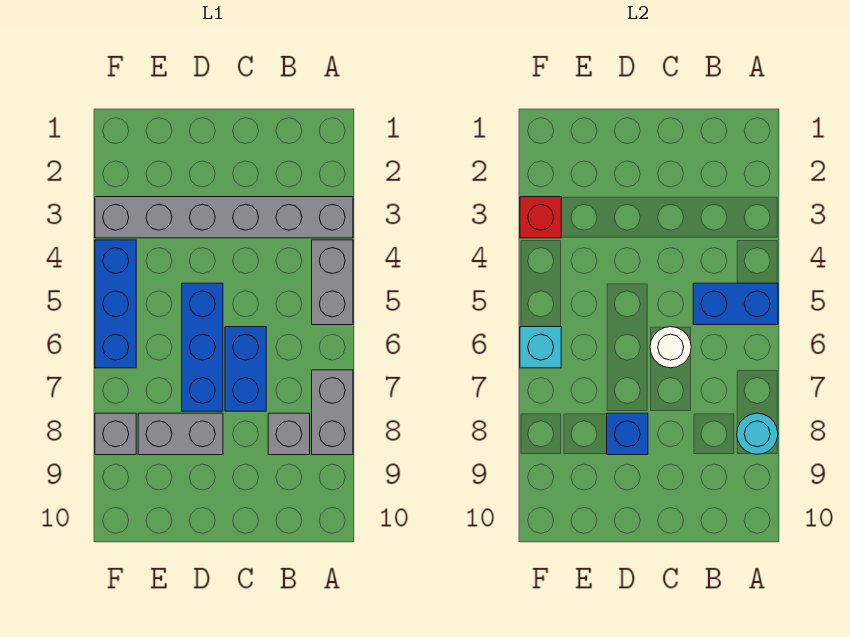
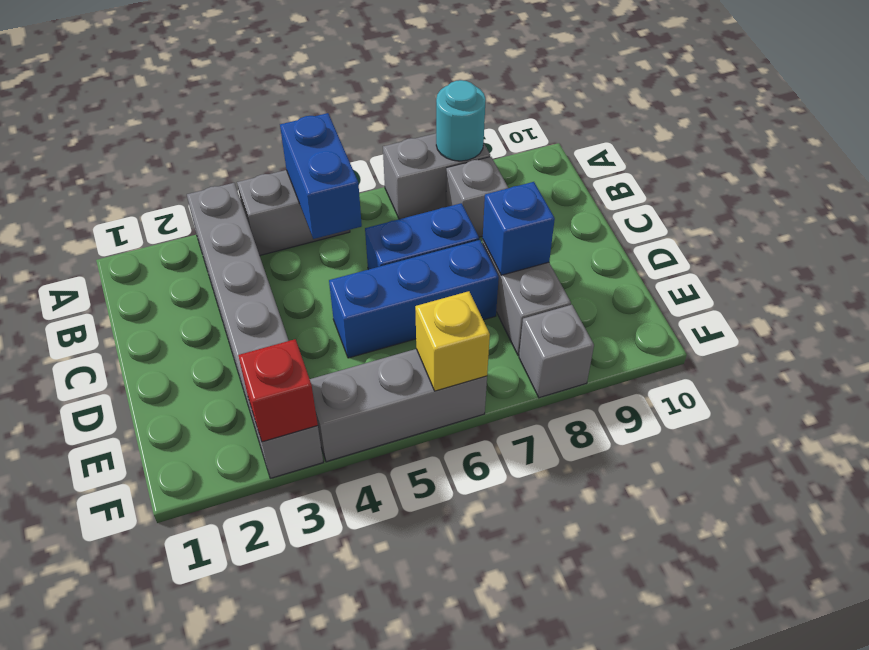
white round brick C6 level 2 -> none
blue brick F4:F6 level 1 -> grey brick F4:F6 level 1
cyan brick F6 level 2 -> yellow brick F6 level 2

